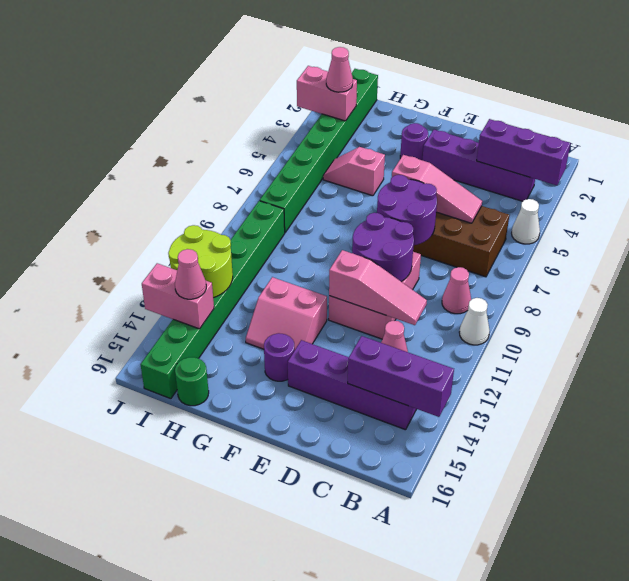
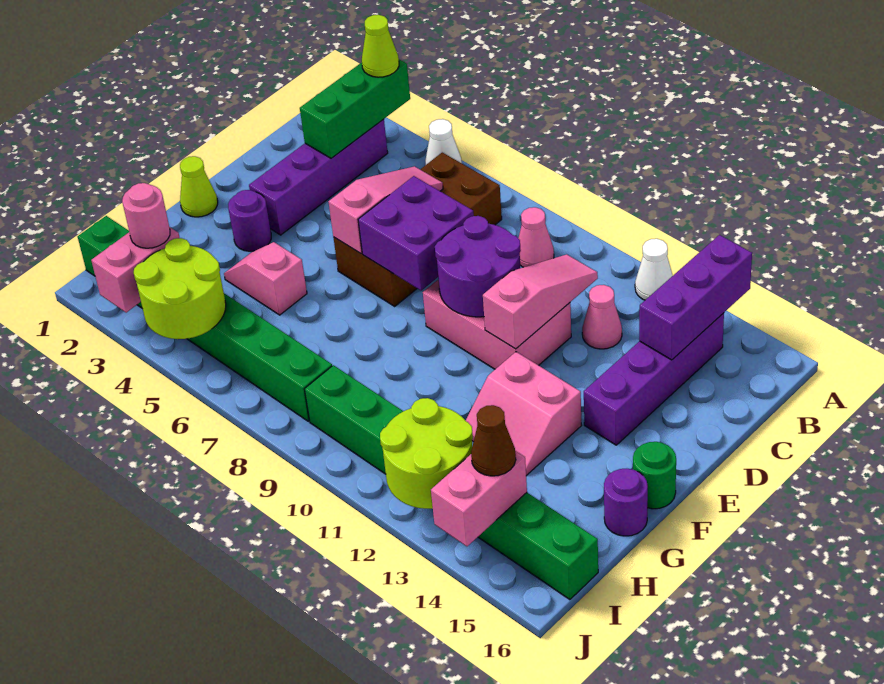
purple brick A3:C3 level 2 -> green brick A3:C3 level 2
none -> lime cone A3 level 3
white cone A10 level 1 -> white cone A12 level 1
purple round brick D7:E8 level 2 -> purple brick D7:E8 level 2
none -> lime cone F1 level 1
pink slope F12:G13 level 1 top 12 -> pink slope F12:G13 level 1 top F
purple round brick F14 level 1 -> purple round brick G16 level 1
pink slope G5:H5 level 1 top G -> pink slope G4:G5 level 1 top 5
green round brick H16 level 1 -> green round brick F16 level 1
pink cone I3 level 3 -> pink round brick I3 level 3
none -> lime round brick I4:J5 level 2
pink cone I14 level 3 -> brown cone I14 level 3

